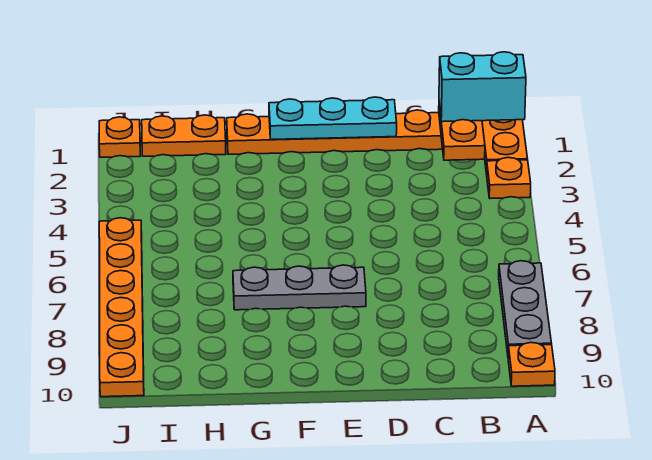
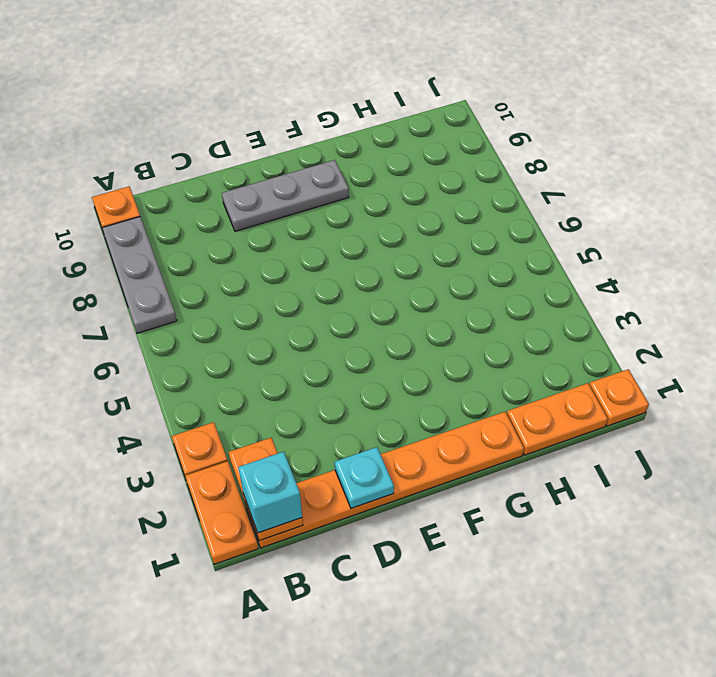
cyan brick A1:B1 level 3 -> cyan brick B1 level 3
cyan plate D1:F1 level 2 -> cyan plate D1 level 2
grey plate E7:G7 level 1 -> grey plate D9:F9 level 1
orange plate J5:J10 level 1 -> none

